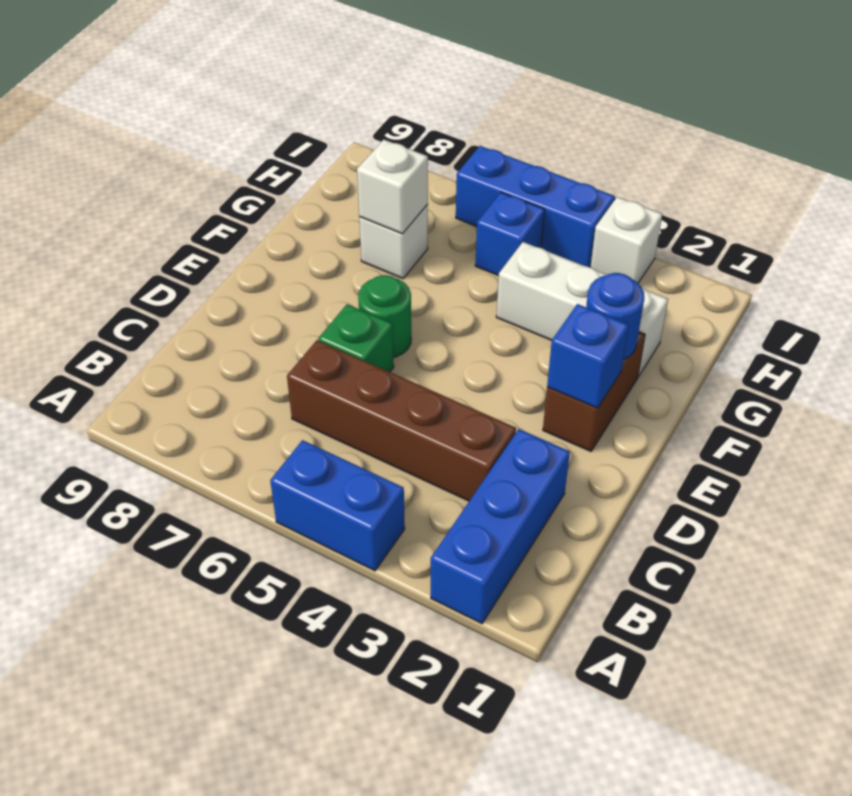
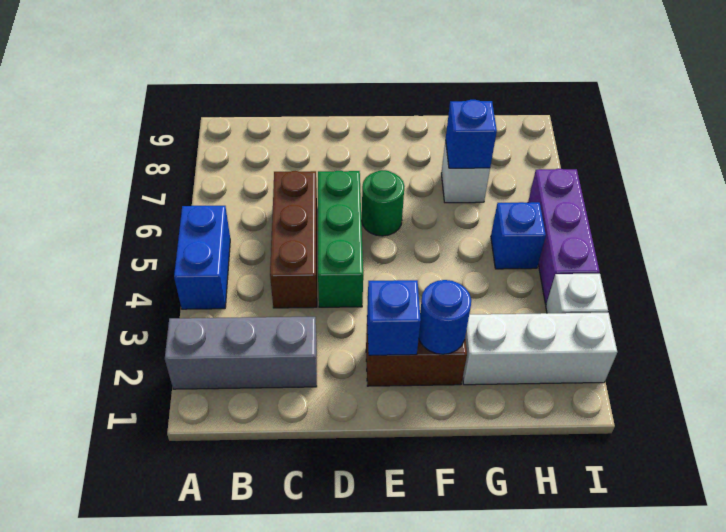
blue brick A2:C2 level 1 -> grey brick A2:C2 level 1
brown brick C3:C6 level 1 -> brown brick C4:C6 level 1
green brick D6 level 1 -> green brick D4:D6 level 1
white brick G2:G4 level 1 -> white brick G2:I2 level 1
white brick G7 level 2 -> blue brick G7 level 2
blue brick I4:I6 level 1 -> purple brick I4:I6 level 1

